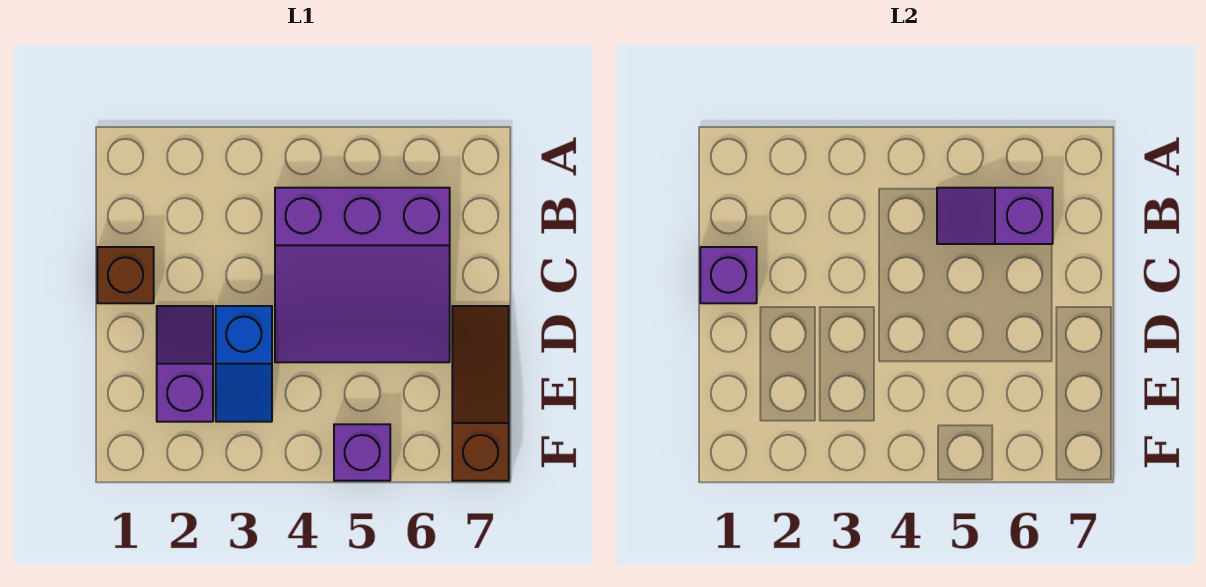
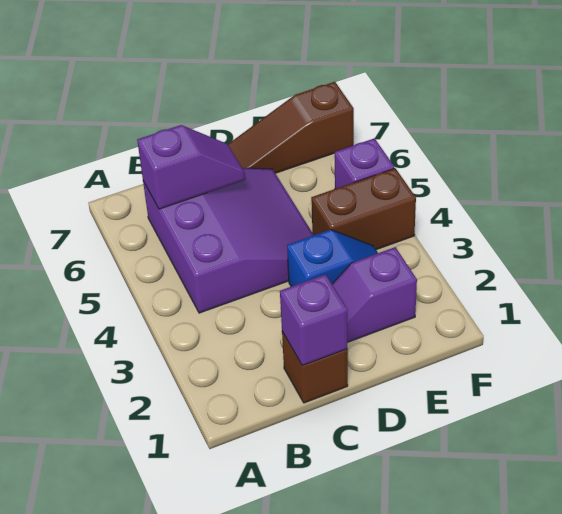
purple slope B5:B6 level 2 top 6 -> purple slope B6:C6 level 2 top B
none -> brown brick E4:F4 level 1

